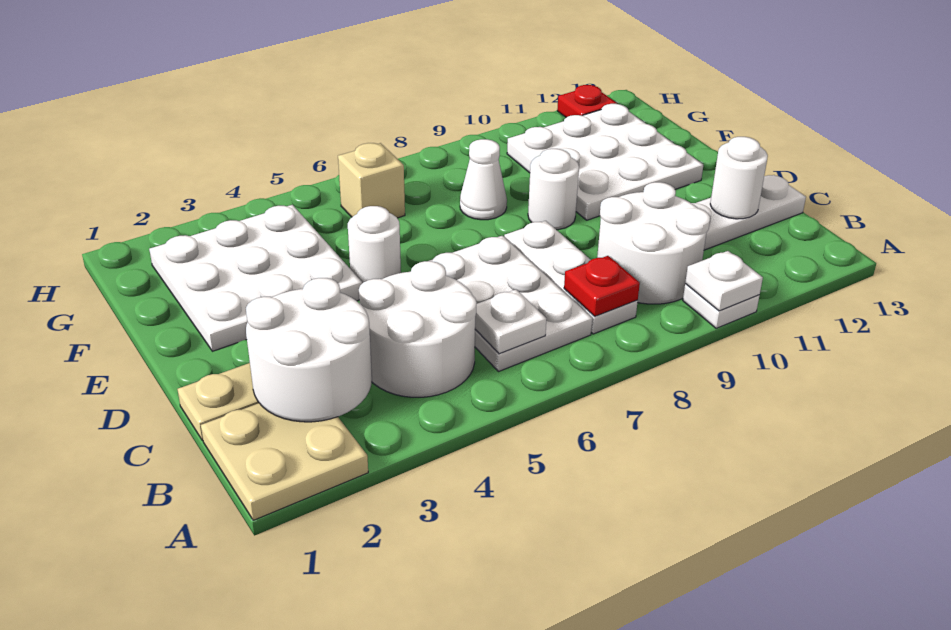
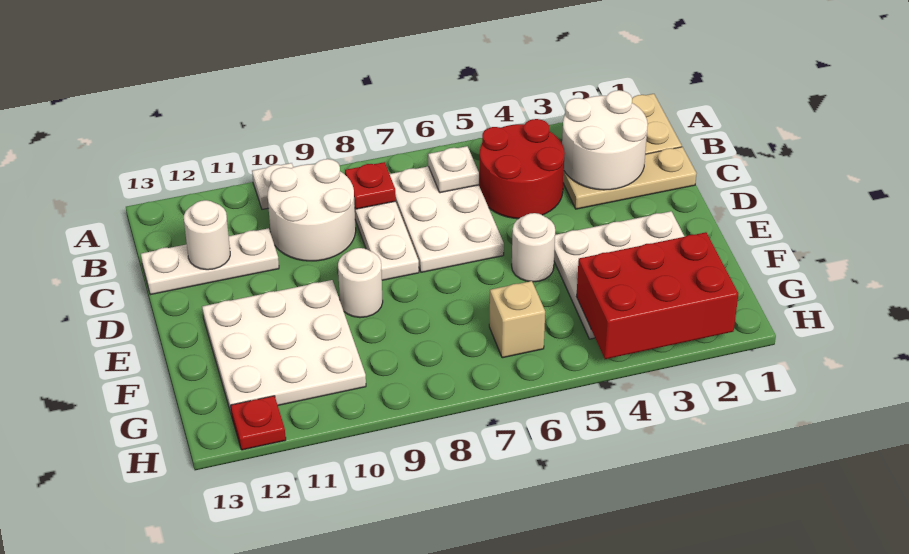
white plate A10 level 2 -> none
white round brick B4:C5 level 1 -> red round brick B4:C5 level 1
white cone F8 level 1 -> none
none -> red brick G2:H4 level 2

